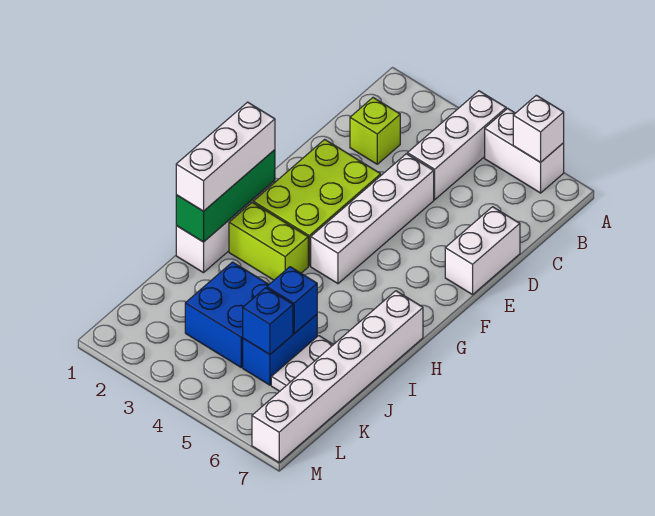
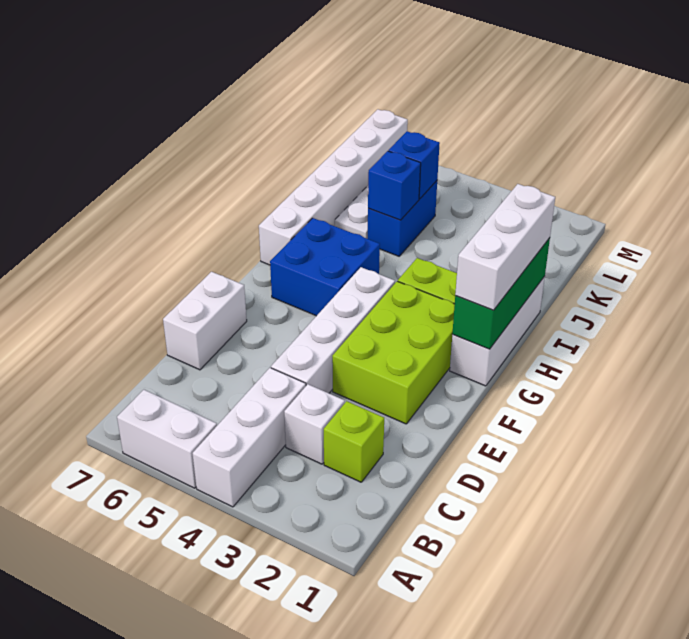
white brick A6 level 2 -> white brick C3 level 1
blue brick J3:K4 level 1 -> blue brick G5:H6 level 1

